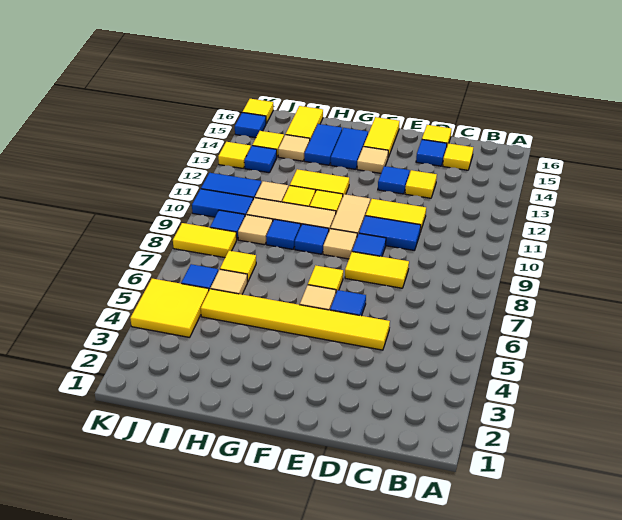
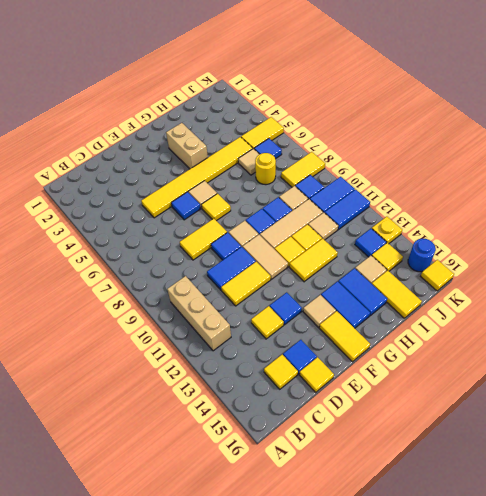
none -> tan brick B10:B12 level 1
none -> tan brick G3:G4 level 1
yellow tile I7 level 1 -> yellow round brick I7 level 1
yellow tile J4:K5 level 1 -> yellow tile J5:K5 level 1
yellow tile K13 level 1 -> yellow plate K13 level 1
blue tile K15 level 1 -> blue round brick K15 level 1

